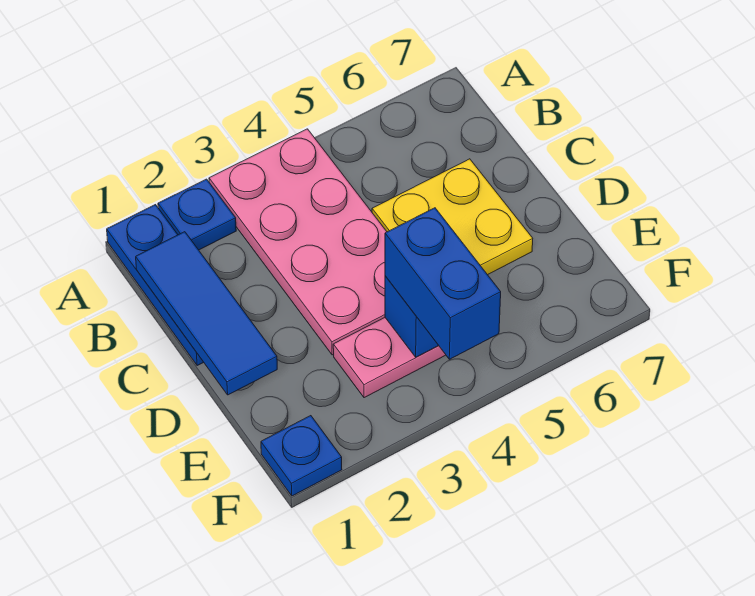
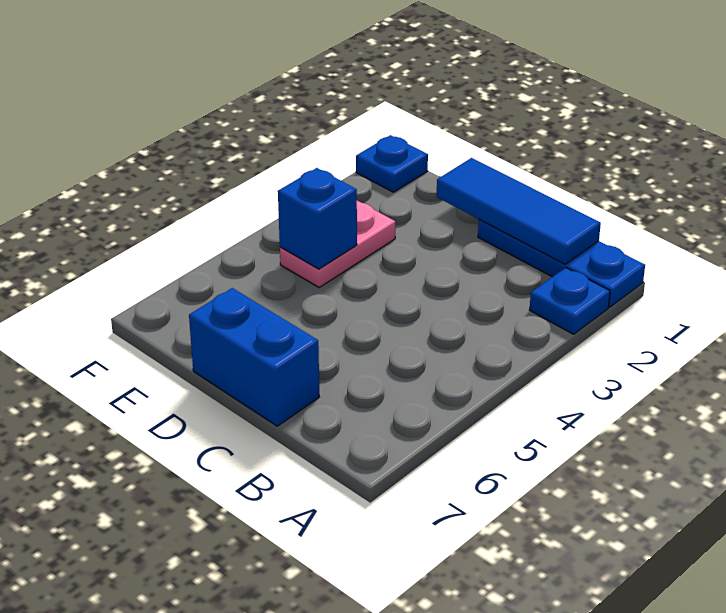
pink plate A3:D4 level 1 -> none
yellow plate C5:D6 level 1 -> none
blue brick E4:F4 level 3 -> blue brick C7:D7 level 1

